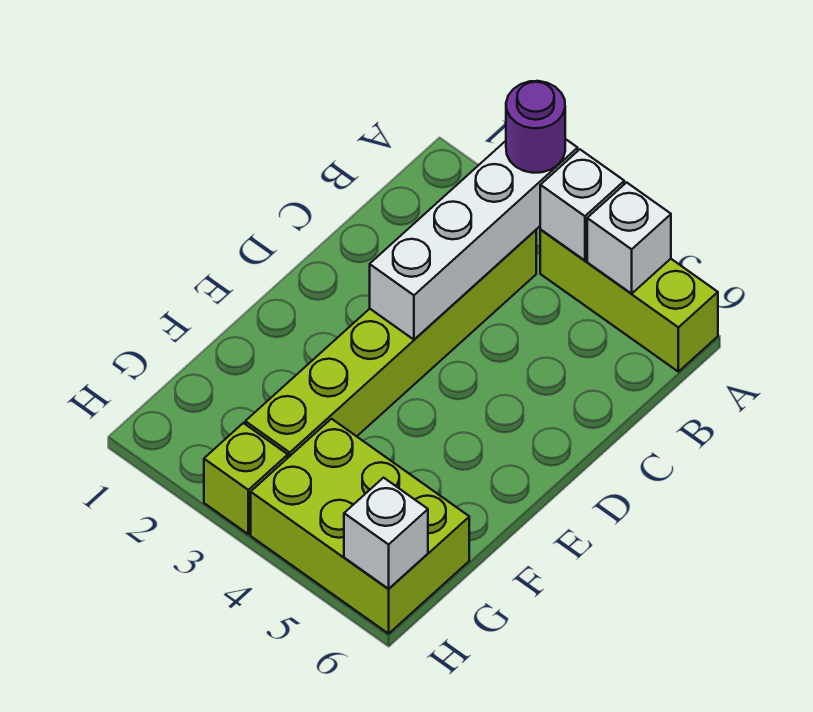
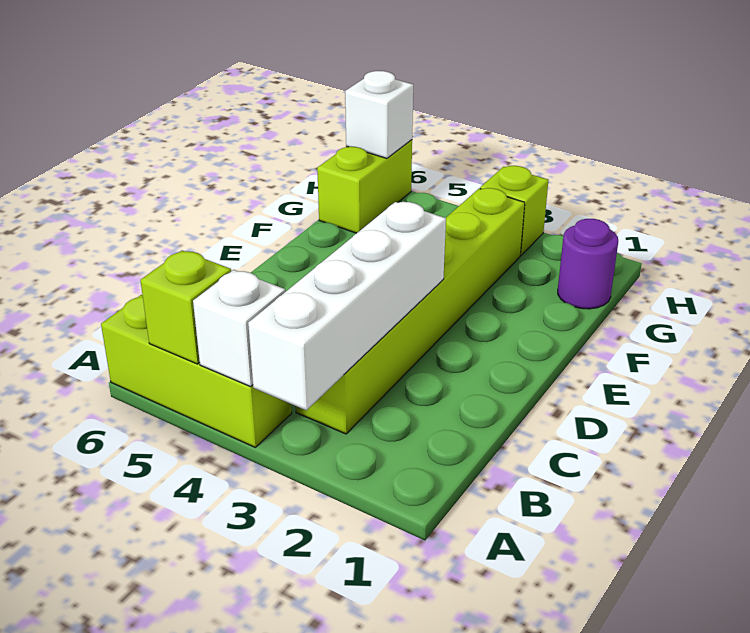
purple round brick A3 level 3 -> purple round brick G1 level 1
white brick A5 level 2 -> lime brick A5 level 2
lime brick G4:H6 level 1 -> lime brick G6:H6 level 1

